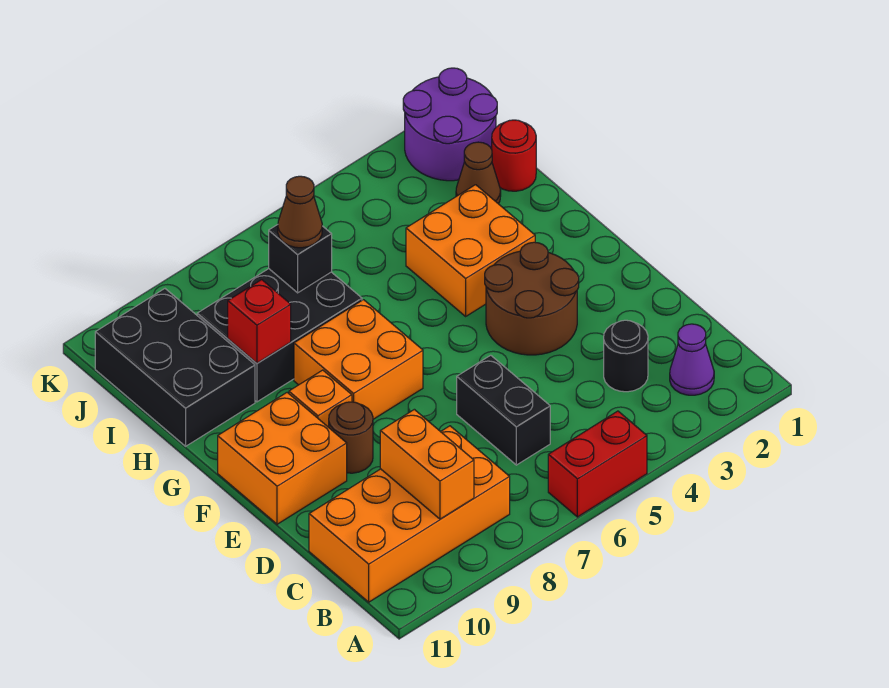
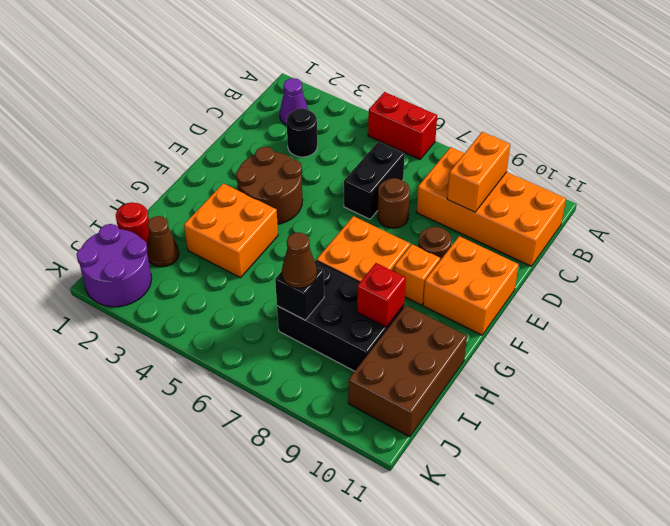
none -> brown round brick D7 level 1
black brick H10:J11 level 1 -> brown brick H10:J11 level 1

